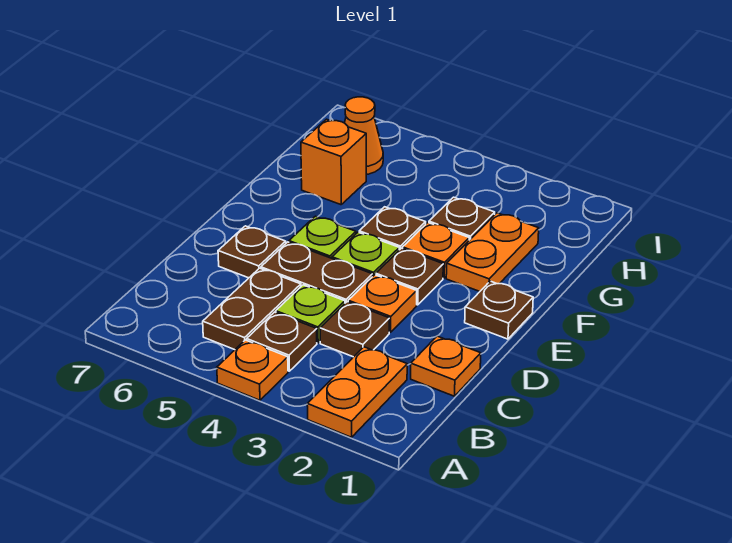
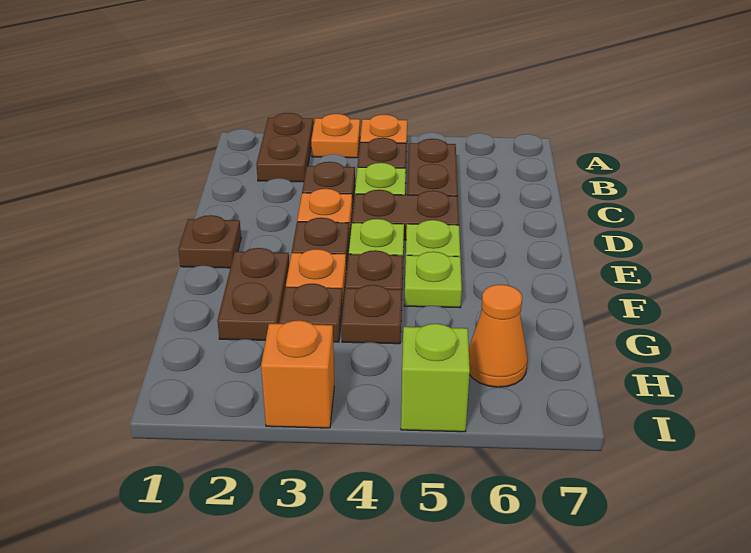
orange plate A2:B2 level 1 -> brown plate A2:B2 level 1
orange plate C1 level 1 -> orange plate A3 level 1
brown plate D6 level 1 -> brown plate G4 level 1
orange plate F2:G2 level 1 -> brown plate F2:G2 level 1
none -> lime plate F5 level 1
orange brick G6 level 1 -> orange brick I3 level 1
none -> lime brick I5 level 1

